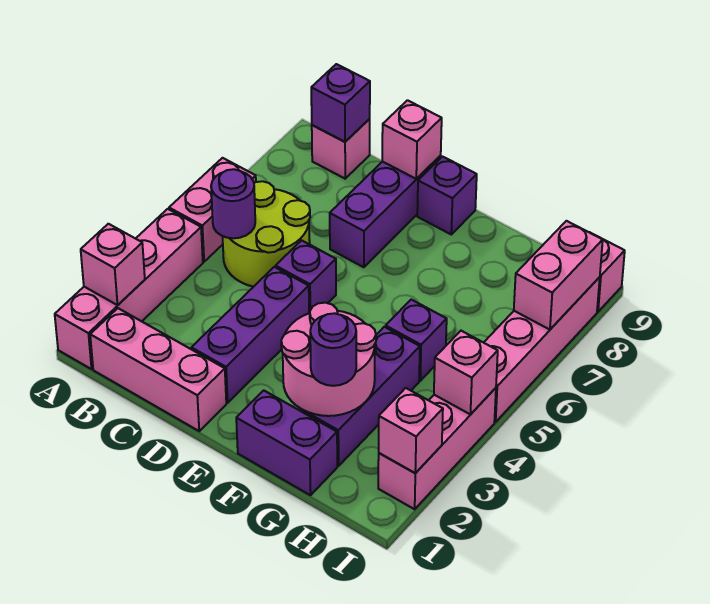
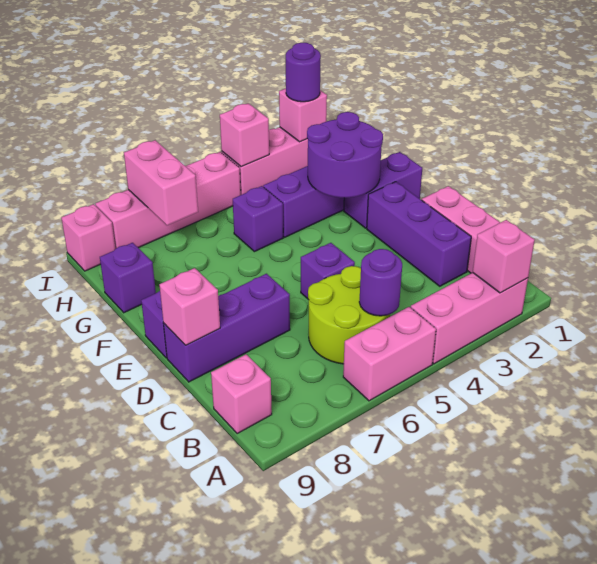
pink brick A1:A4 level 1 -> pink brick A2:A4 level 1
purple brick B9 level 2 -> purple brick G9 level 1
purple brick D2:D4 level 1 -> purple brick C2:E2 level 1
purple brick F1:G1 level 1 -> purple brick F1:F2 level 1
pink round brick F2:G3 level 2 -> purple round brick F2:G3 level 2
purple round brick G2 level 3 -> purple round brick I2 level 3
pink brick I7:I8 level 2 -> pink brick H7:I7 level 2

